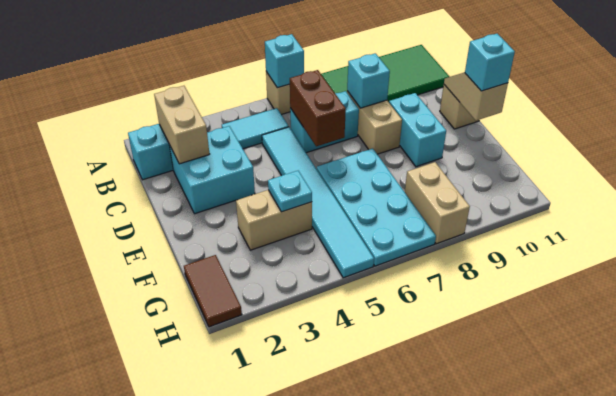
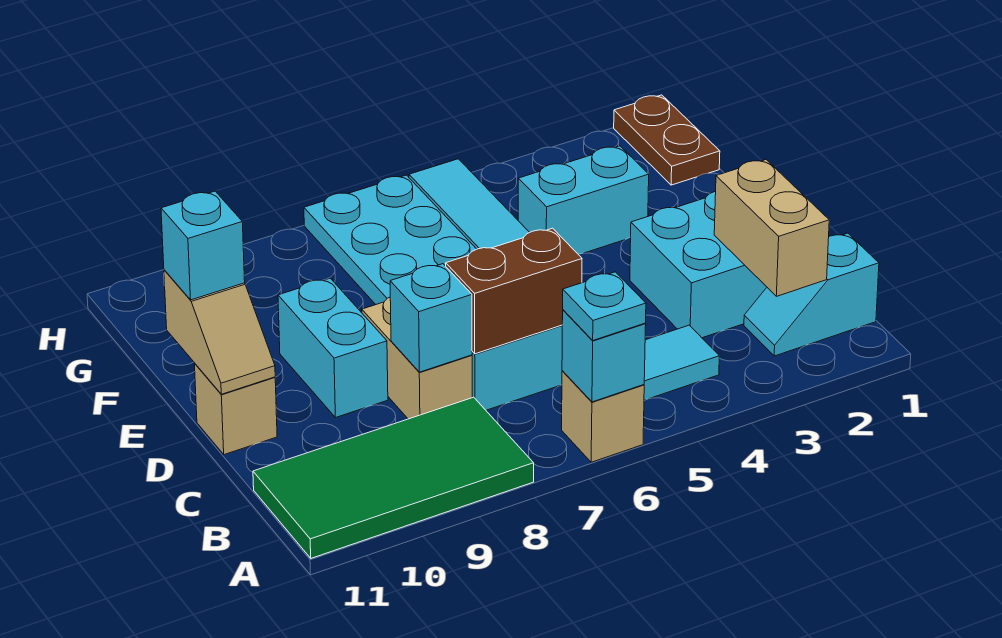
brown brick C6:D6 level 2 -> brown brick C6:C7 level 2
tan brick F3:F4 level 1 -> cyan brick F3:F4 level 1
cyan plate F4 level 2 -> cyan plate A6 level 3
brown tile G1:H1 level 1 -> brown plate G1:H1 level 1
tan brick G8:H8 level 1 -> none

